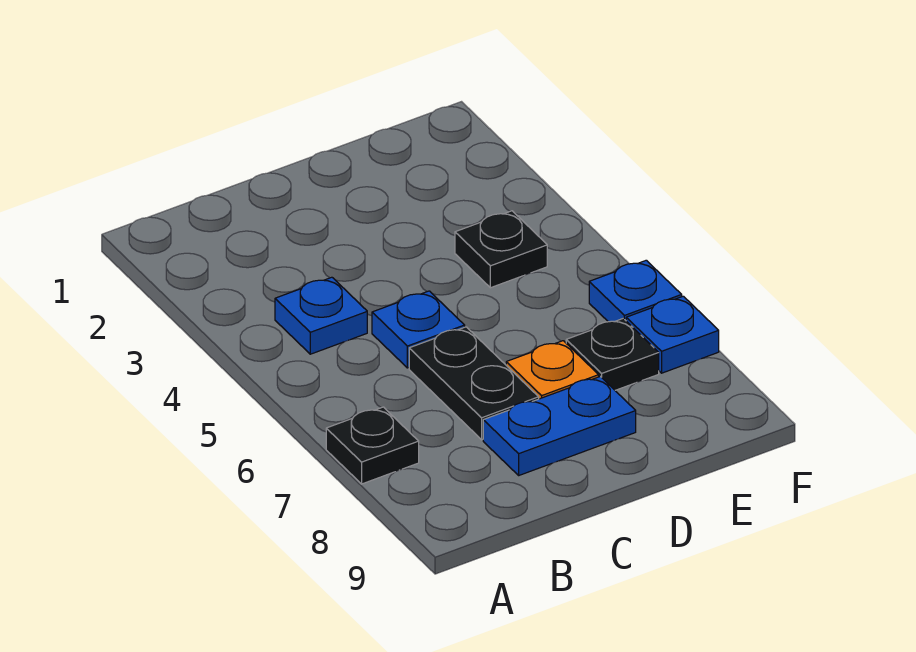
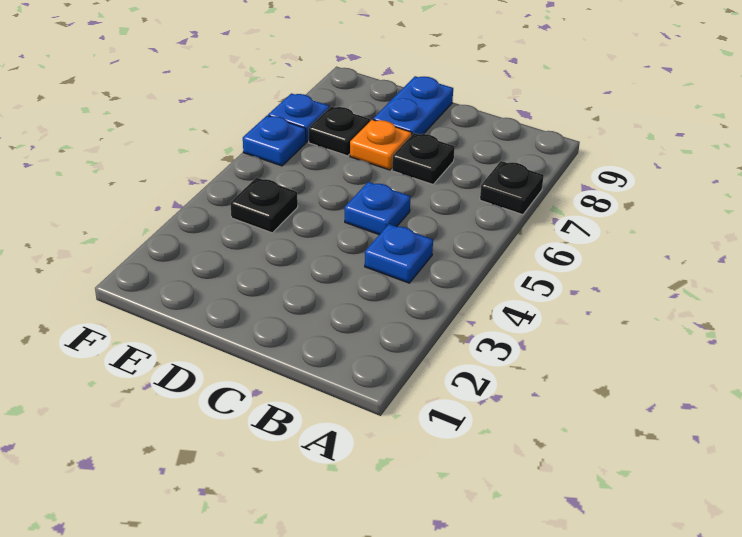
black plate C6:C7 level 1 -> black plate C7 level 1
blue plate C8:D8 level 1 -> blue plate D8:D9 level 1

